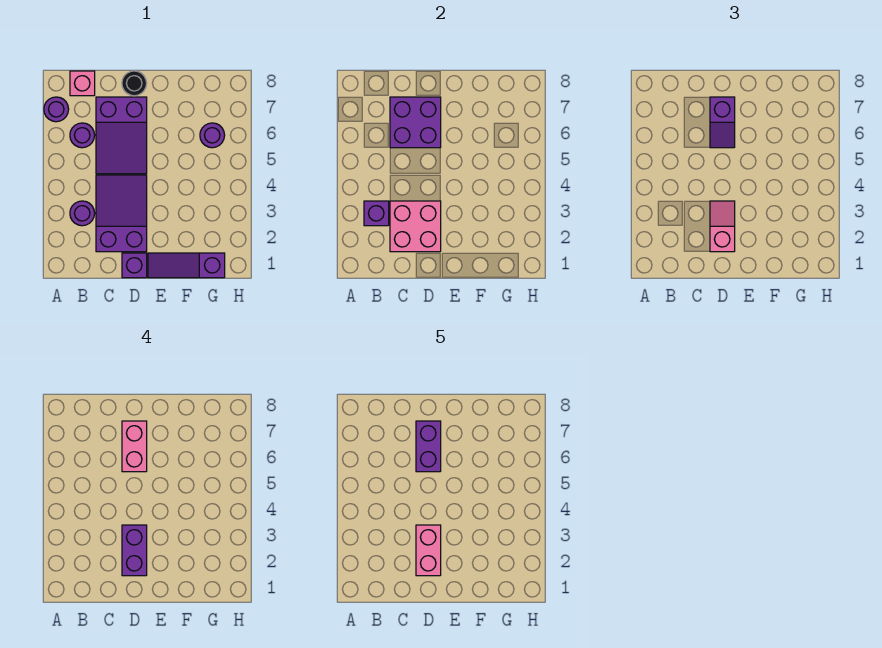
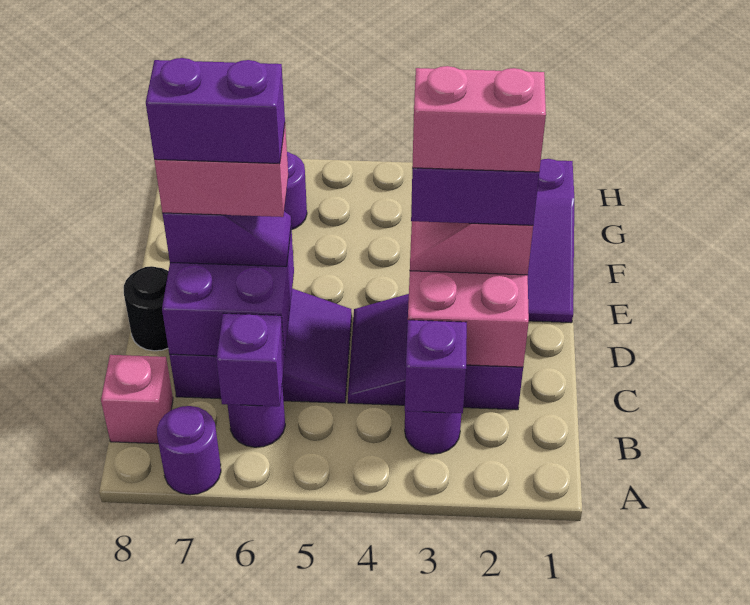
purple brick D1 level 1 -> purple brick B6 level 2

